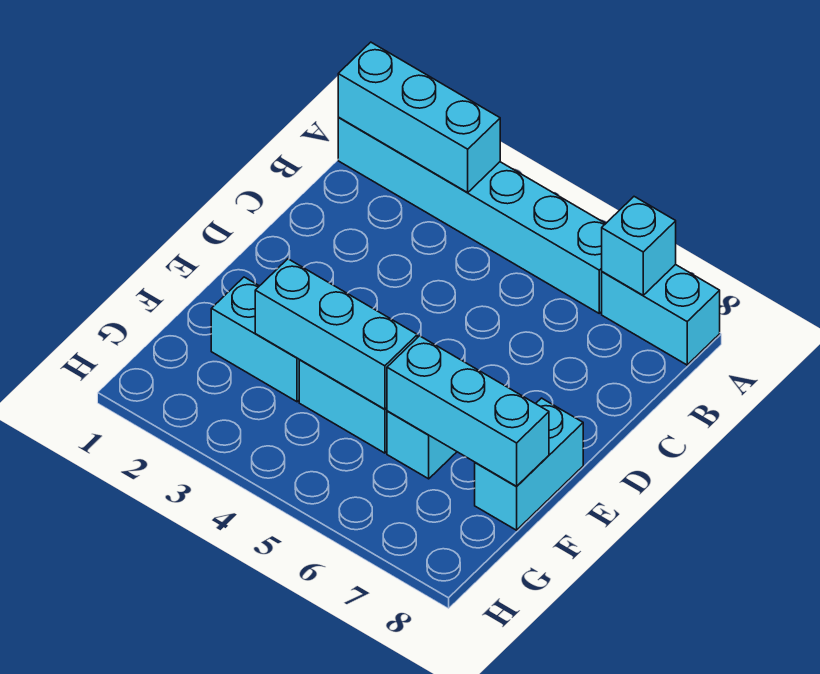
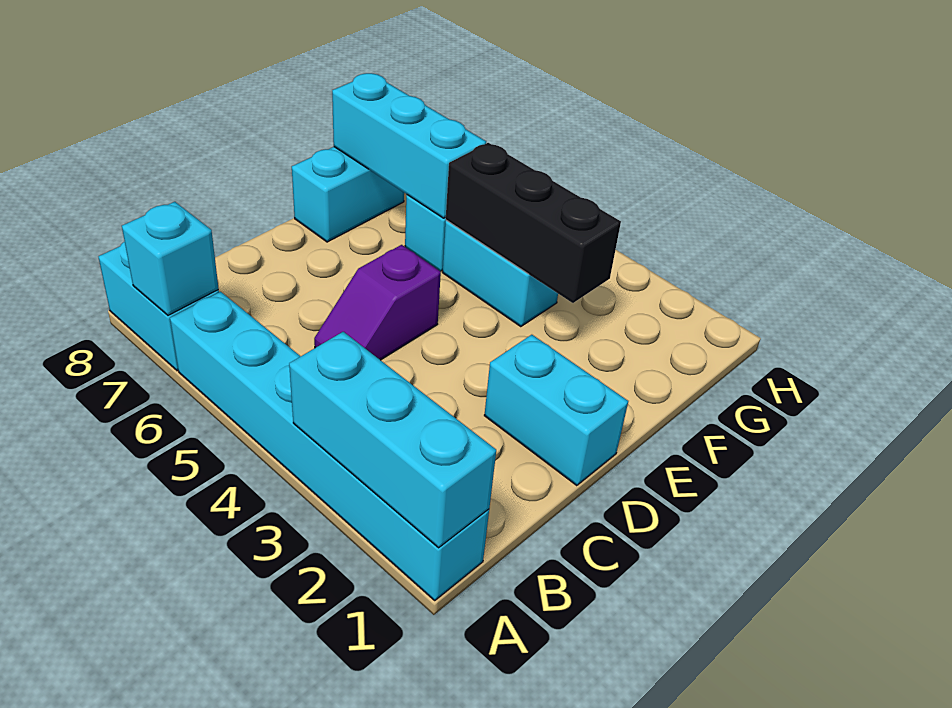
none -> purple slope C5:D5 level 1 top D
cyan brick F2:F3 level 1 -> cyan brick D1:D2 level 1
cyan brick F3:F5 level 2 -> black brick F3:F5 level 2

